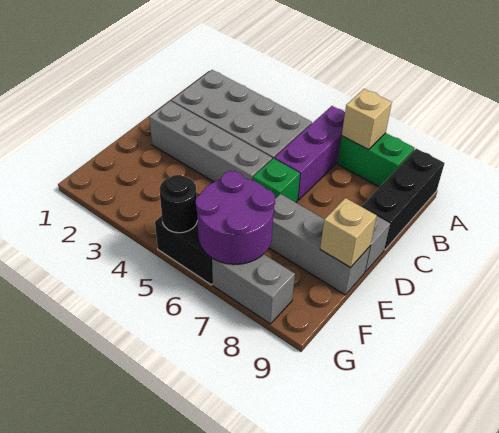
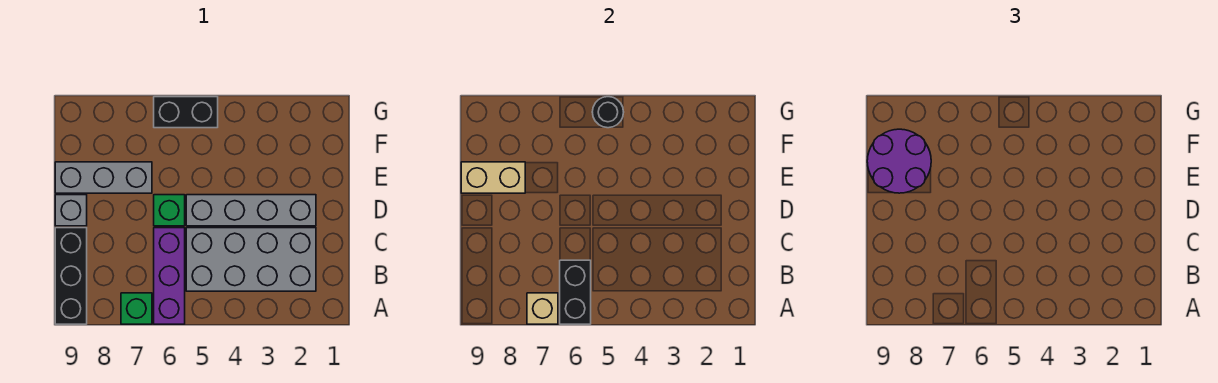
none -> black brick A6:B6 level 2
green brick A7:A8 level 1 -> green brick A7 level 1
tan brick E9 level 2 -> tan brick E8:E9 level 2
purple round brick F6:G7 level 2 -> purple round brick E8:F9 level 3
grey brick G7:G8 level 1 -> none

